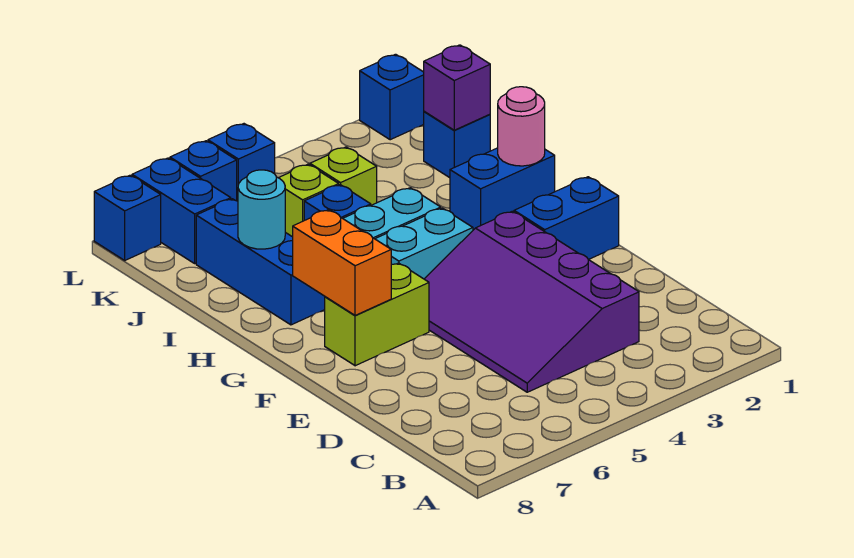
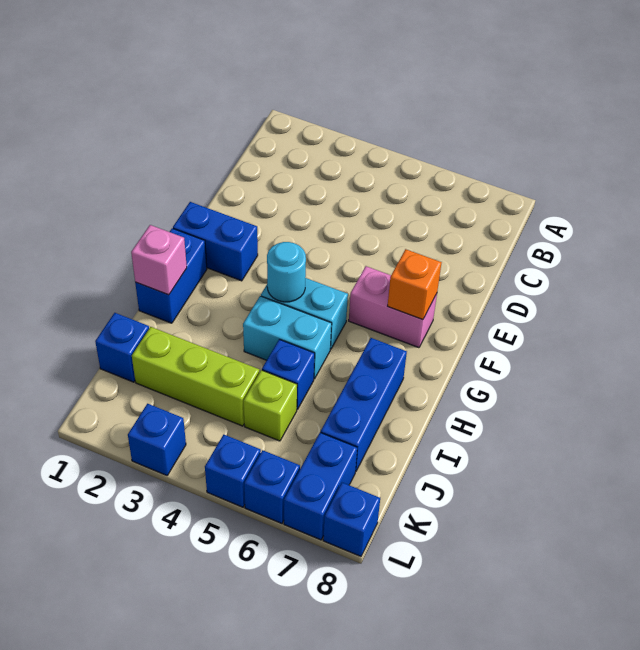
purple slope C3:F5 level 1 top 3 -> none
lime brick F6:F7 level 1 -> pink brick F6:F7 level 1
orange brick F7:G7 level 2 -> orange brick F7 level 2
blue brick H1:H2 level 1 -> blue brick G1:H1 level 1
pink round brick H1 level 2 -> pink brick H1 level 2
cyan round brick I7 level 2 -> cyan round brick G4 level 2
purple brick J1 level 2 -> none
lime brick J4 level 1 -> lime brick J2:J4 level 1
blue brick L1 level 1 -> blue brick L3 level 1

